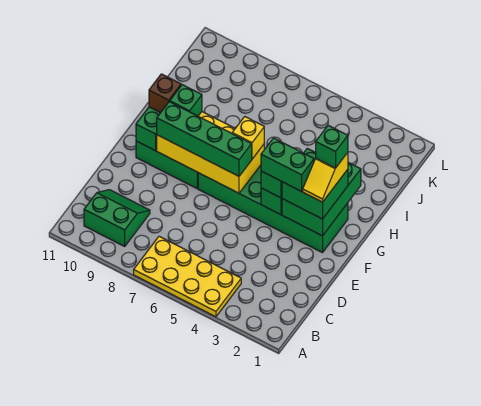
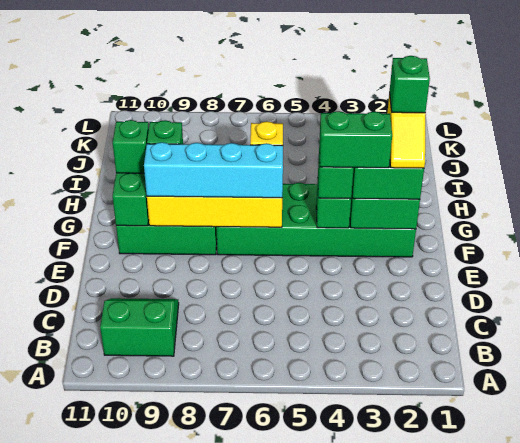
yellow plate A4:B7 level 1 -> none
green brick F6:F9 level 3 -> cyan brick F6:F9 level 3
brown brick G10 level 3 -> green brick G10 level 3

